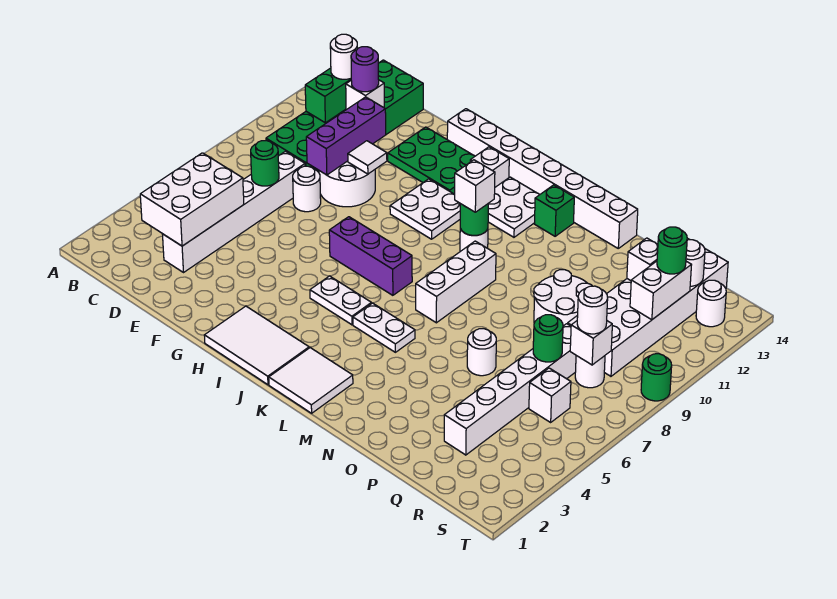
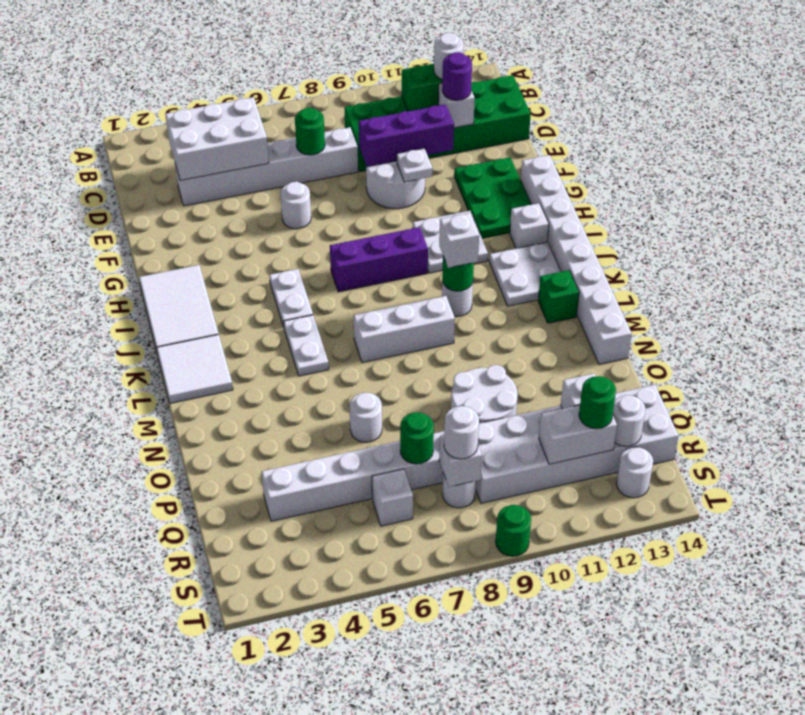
white round brick E8 level 1 -> white round brick F6 level 1
white tile F10 level 2 -> white plate F10 level 2
purple brick H7:J7 level 1 -> purple brick I7:I9 level 1

